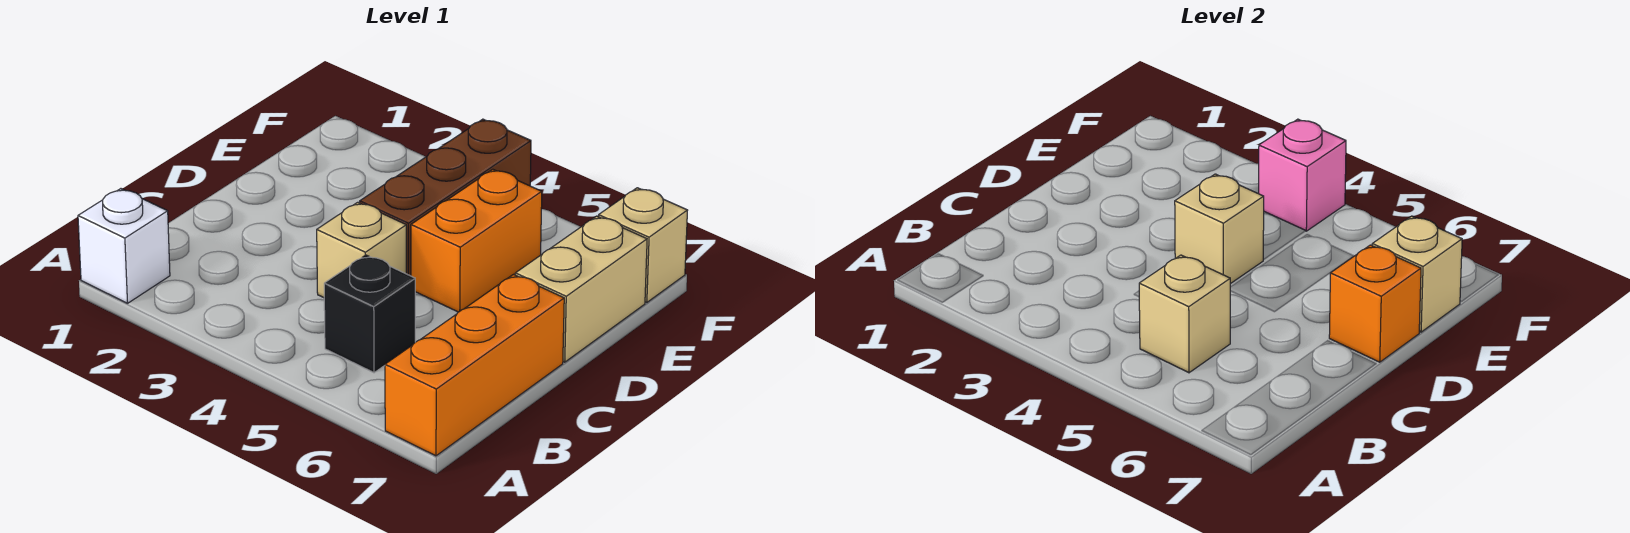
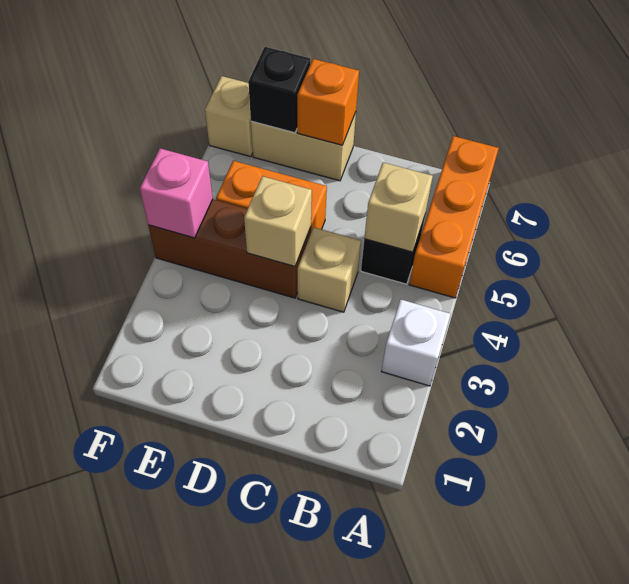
white brick A1 level 1 -> white brick A3 level 1
orange brick A7:C7 level 1 -> orange brick A5:A7 level 1
tan brick E7 level 2 -> black brick E7 level 2

